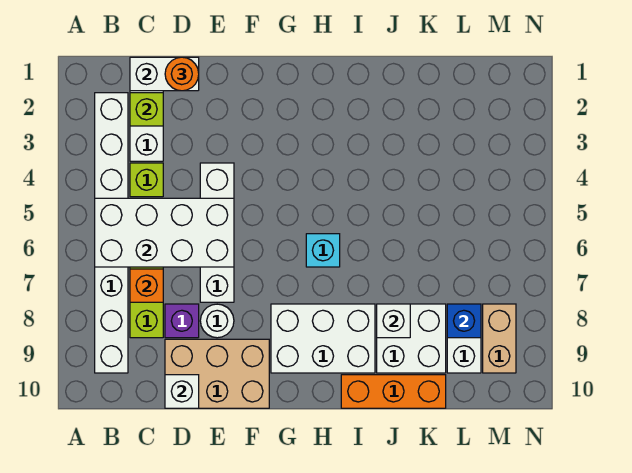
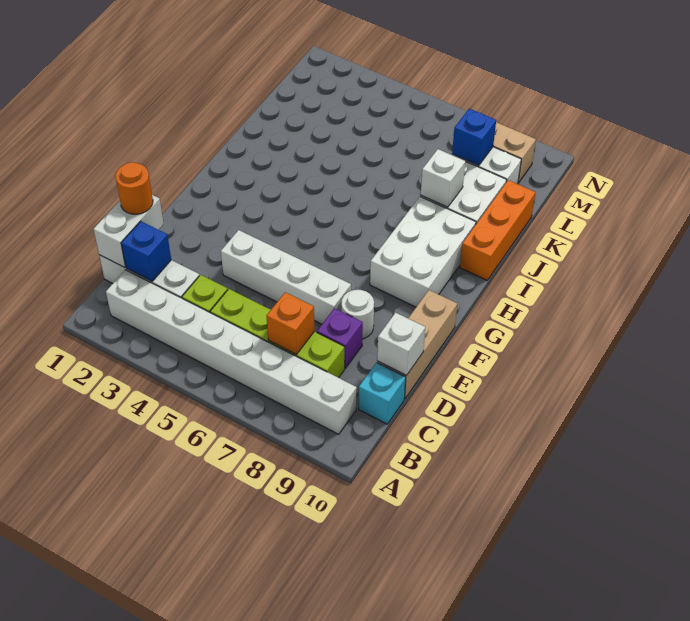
white brick B5:E6 level 2 -> none
lime brick C2 level 2 -> blue brick C2 level 2
tan brick D9:F10 level 1 -> tan brick D10:F10 level 1
cyan brick H6 level 1 -> cyan brick C10 level 1

